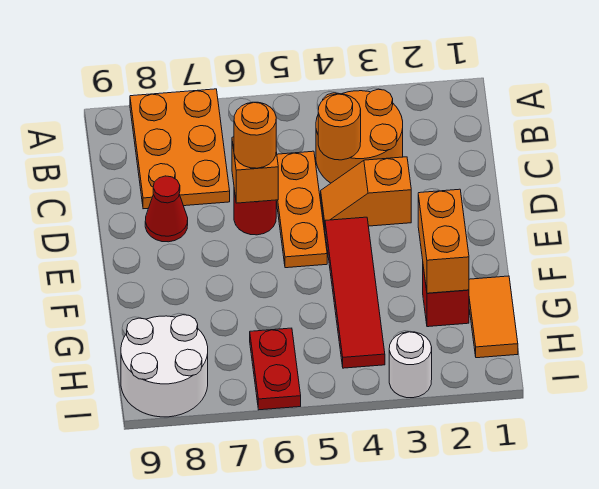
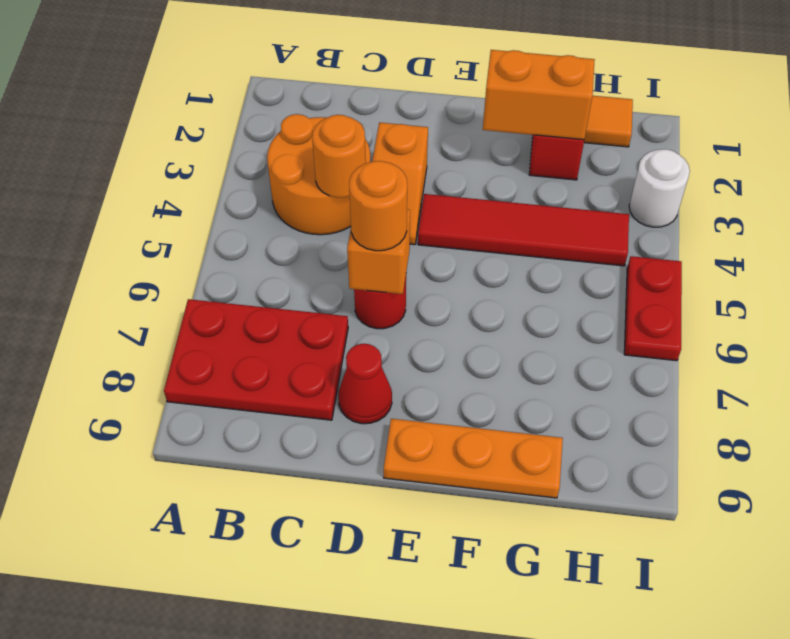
orange plate A7:C8 level 1 -> red plate A7:C8 level 1
orange plate C5:E5 level 1 -> orange plate E9:G9 level 1
red plate H6:I6 level 1 -> red plate I5:I6 level 1
white round brick H8:I9 level 1 -> none

